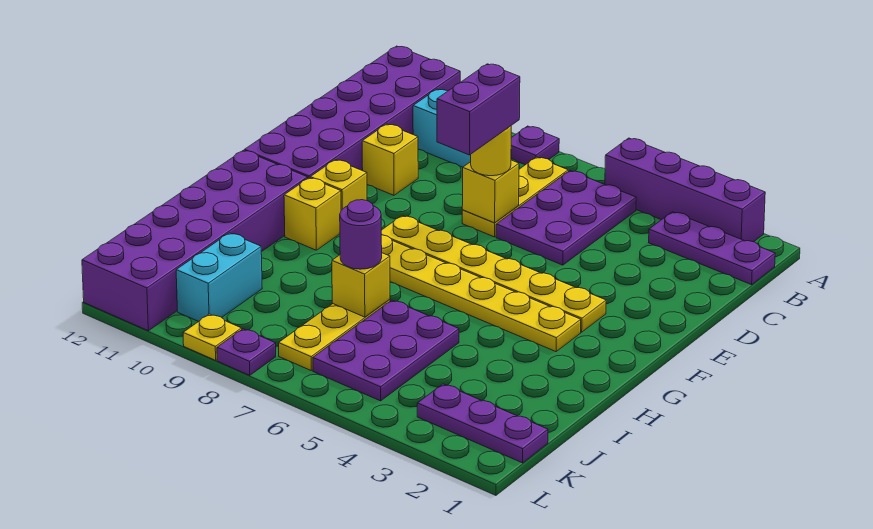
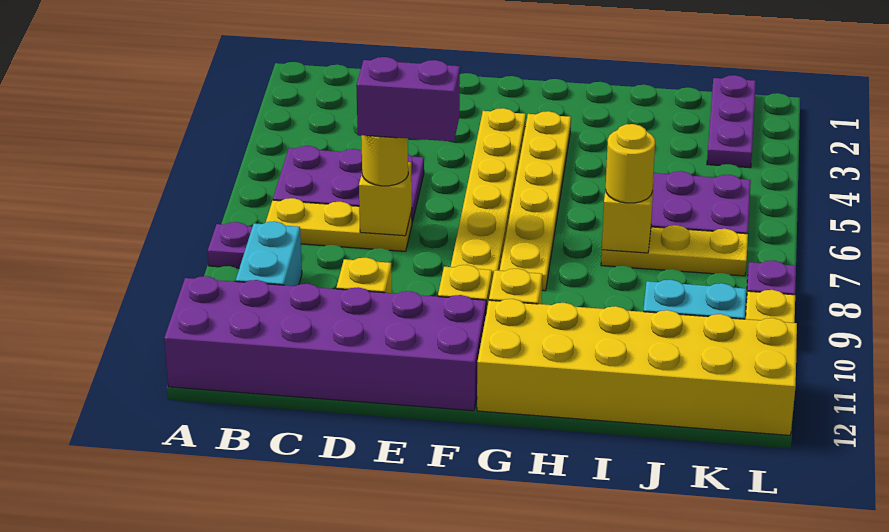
purple brick A2:A5 level 1 -> none
purple plate B1:B3 level 1 -> none
purple brick G11:L12 level 1 -> yellow brick G11:L12 level 1
purple round brick I7 level 3 -> yellow round brick I7 level 3

